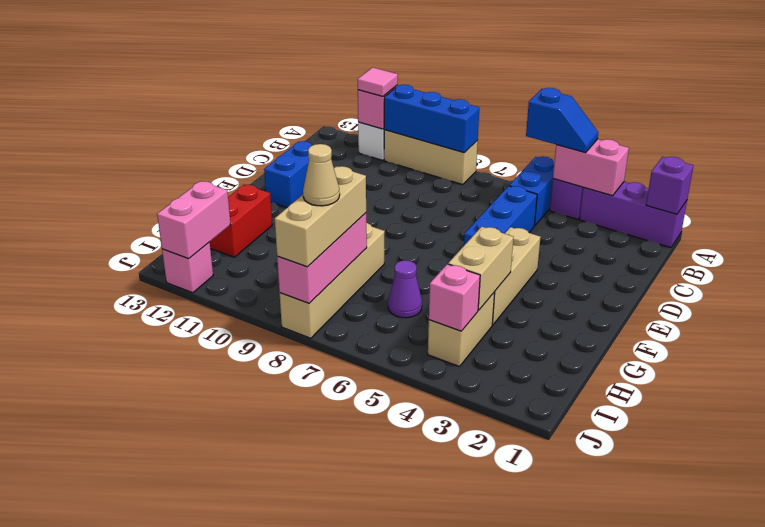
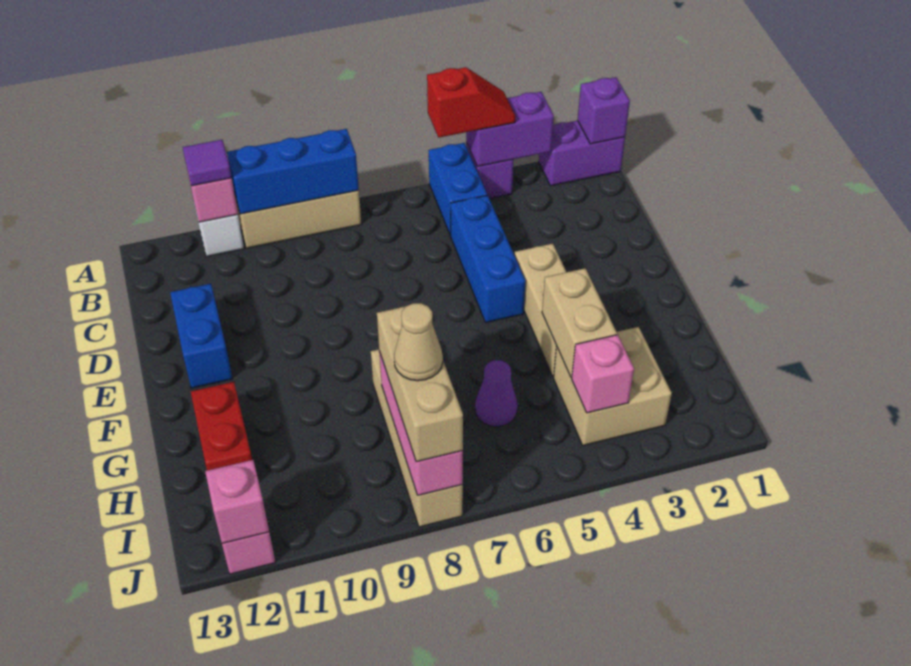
purple brick A1:A3 level 1 -> purple brick A1:A2 level 1
pink brick A3:A4 level 2 -> purple brick A3:A4 level 2
blue slope A4:A5 level 3 top 5 -> red slope A4:A5 level 3 top 5
pink tile A11 level 3 -> purple tile A11 level 3
tan brick H4:I4 level 1 -> tan brick H3:I4 level 1
pink brick I12:J12 level 2 -> pink brick J12 level 2

